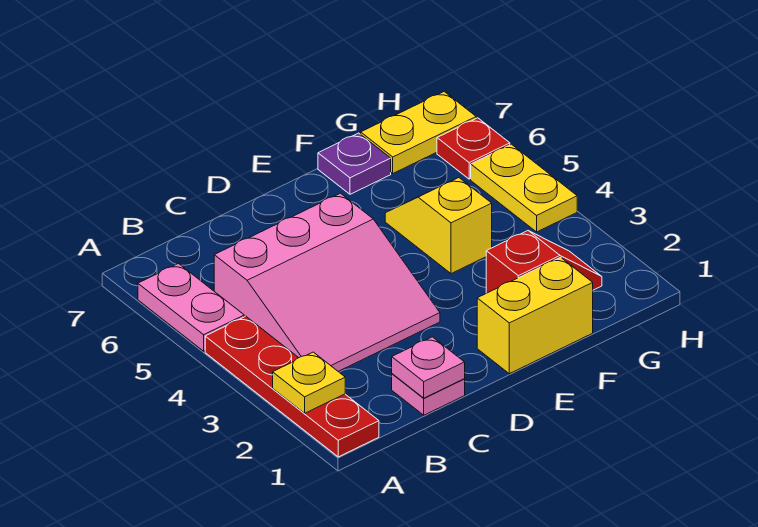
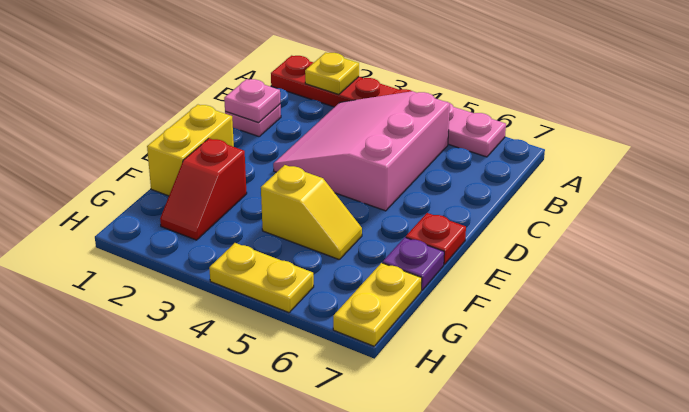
red plate H6 level 1 -> red plate E7 level 1

